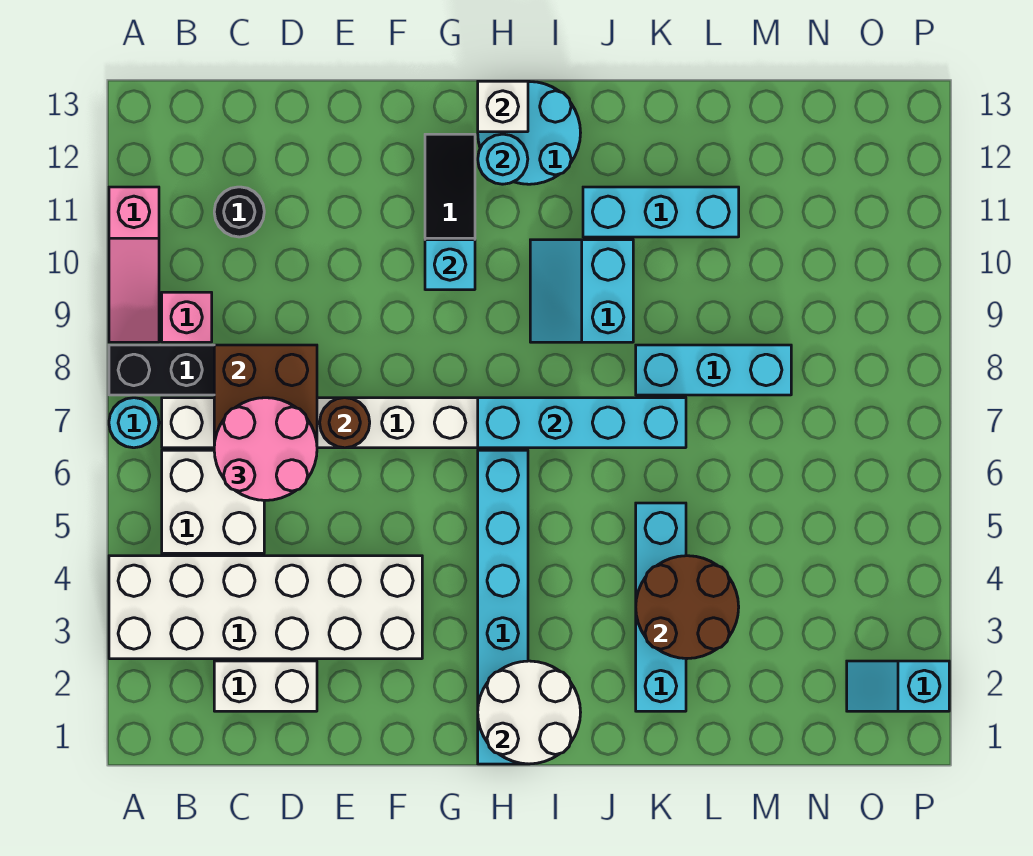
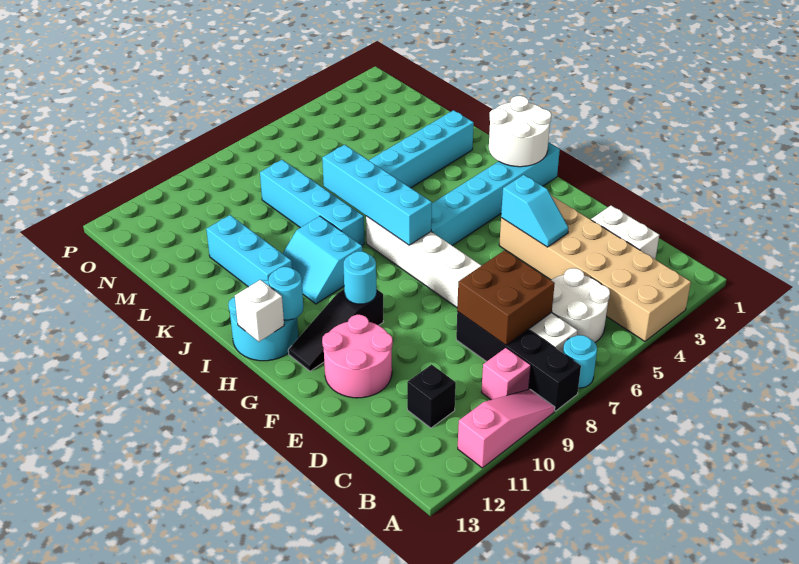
white brick A3:F4 level 1 -> tan brick A3:F4 level 1
white brick B5:C6 level 1 -> white round brick B5:C6 level 1
pink round brick C6:D7 level 3 -> pink round brick E11:F12 level 1
black round brick C11 level 1 -> black brick C11 level 1
brown round brick E7 level 2 -> none
cyan brick G10 level 2 -> cyan round brick G10 level 2
cyan slope I9:J10 level 1 top J -> cyan slope I9:J10 level 1 top 9
brown round brick K3:L4 level 2 -> none
cyan brick K8:M8 level 1 -> cyan brick J8:M8 level 1
cyan slope O2:P2 level 1 top P -> cyan slope E4:F4 level 2 top F

